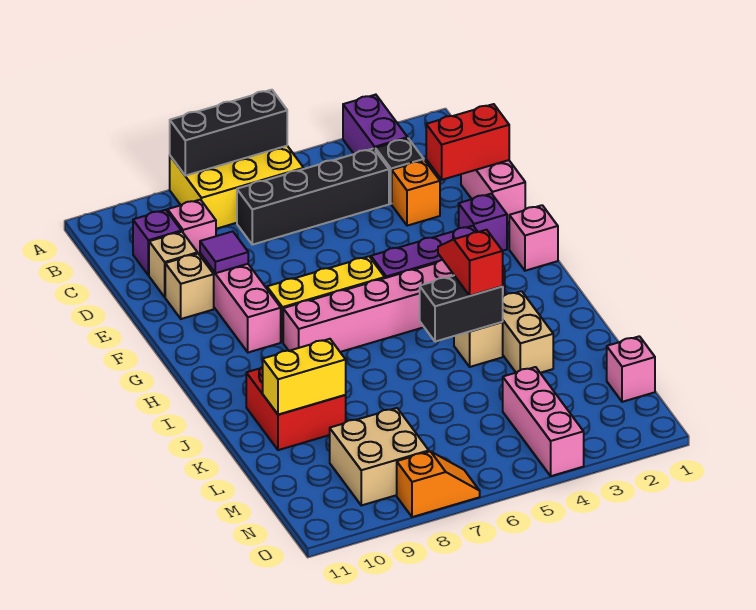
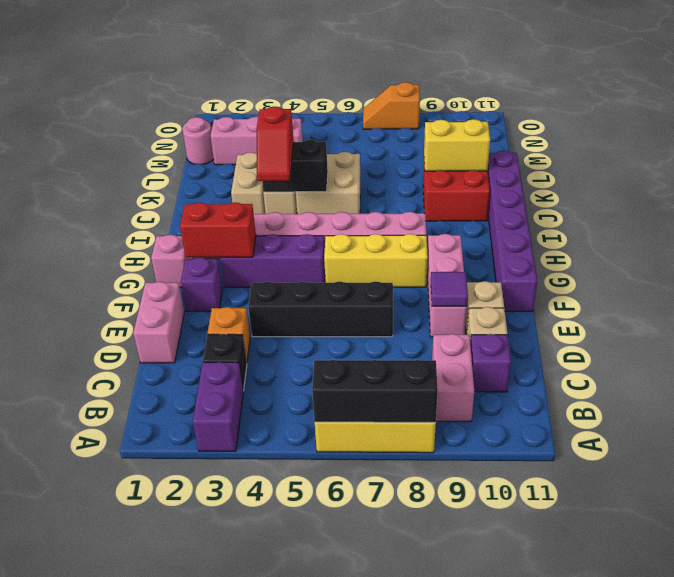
black brick C4:C7 level 1 -> black brick E4:E7 level 1
pink brick C9 level 1 -> pink brick B9:C9 level 1
red brick D1:D2 level 2 -> red brick G2:G3 level 2
none -> purple brick F11:K11 level 1
pink brick M1 level 1 -> pink round brick M1 level 1
pink brick M4:O4 level 1 -> pink brick M2:M4 level 1
tan brick M8:N9 level 1 -> tan brick J5:K6 level 1

